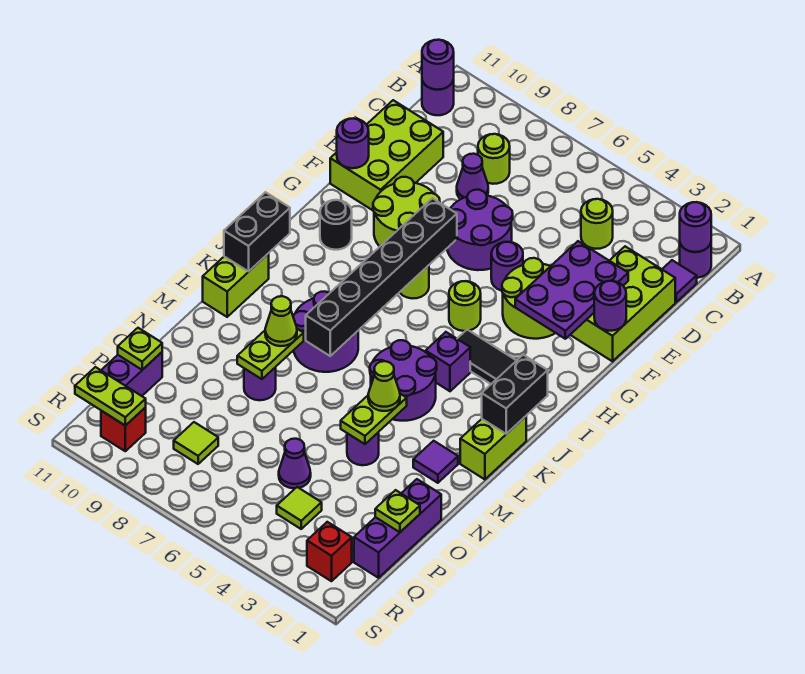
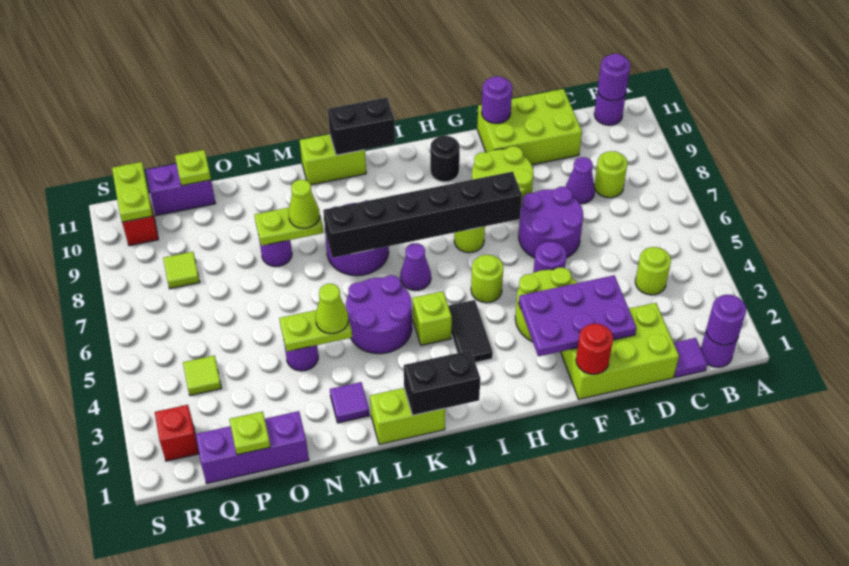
purple round brick F1 level 2 -> red round brick F1 level 2
purple brick J4 level 1 -> lime brick J4 level 1
purple cone P5 level 1 -> purple cone J6 level 1

